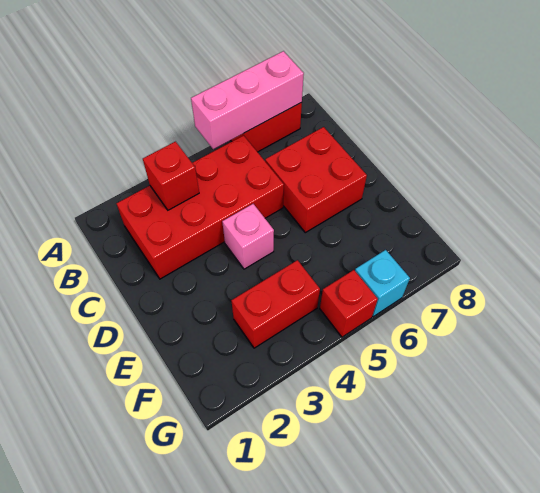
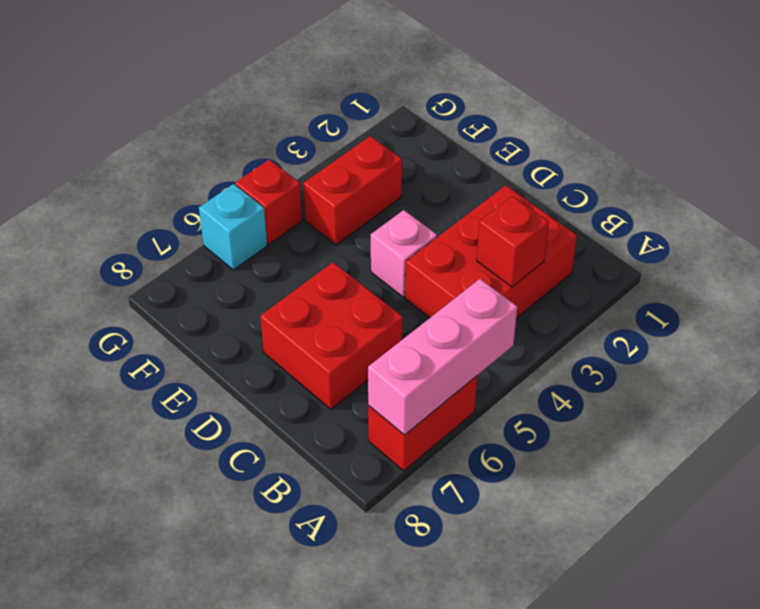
red brick B2:C5 level 1 -> red brick B2:C4 level 1

